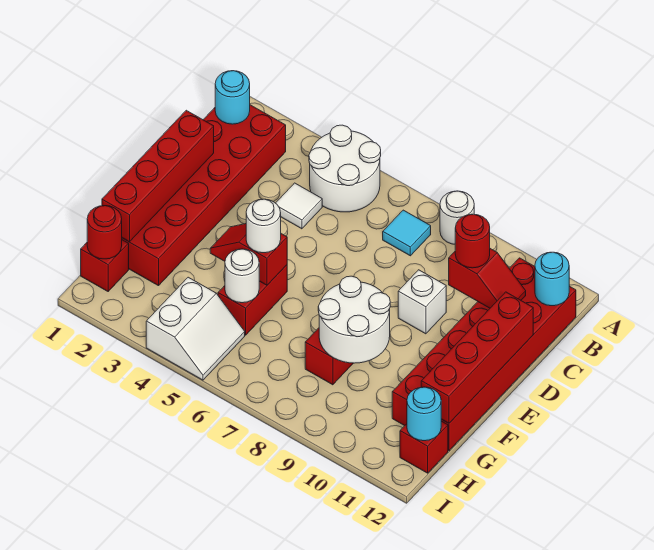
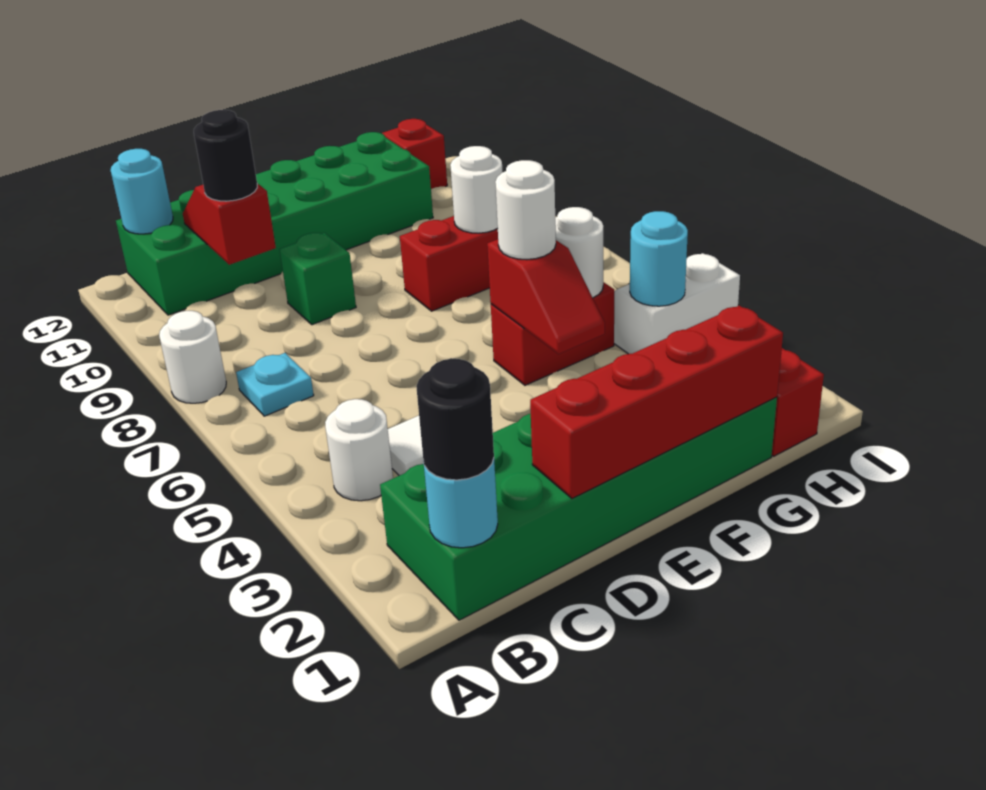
white round brick A4:B5 level 1 -> white round brick B4 level 1
red brick B1:G2 level 1 -> green brick B1:G2 level 1
none -> black round brick B1 level 3
cyan tile B7 level 1 -> cyan plate B7 level 1
red brick B11:G12 level 1 -> green brick B11:G12 level 1
red round brick C10 level 3 -> black round brick C10 level 3
white brick D9 level 1 -> green brick D9 level 1
red brick D12:G12 level 2 -> none
white round brick F8:G9 level 2 -> white round brick G8 level 2
red round brick H1 level 2 -> none
cyan round brick H12 level 2 -> cyan round brick H4 level 2

